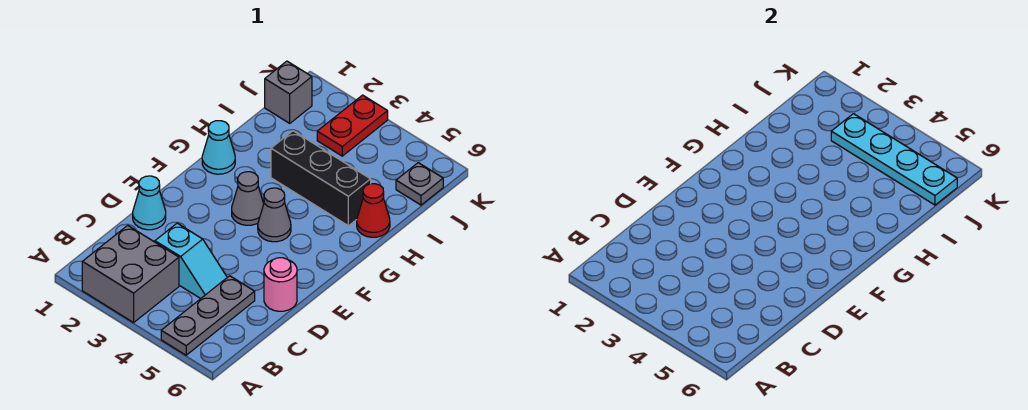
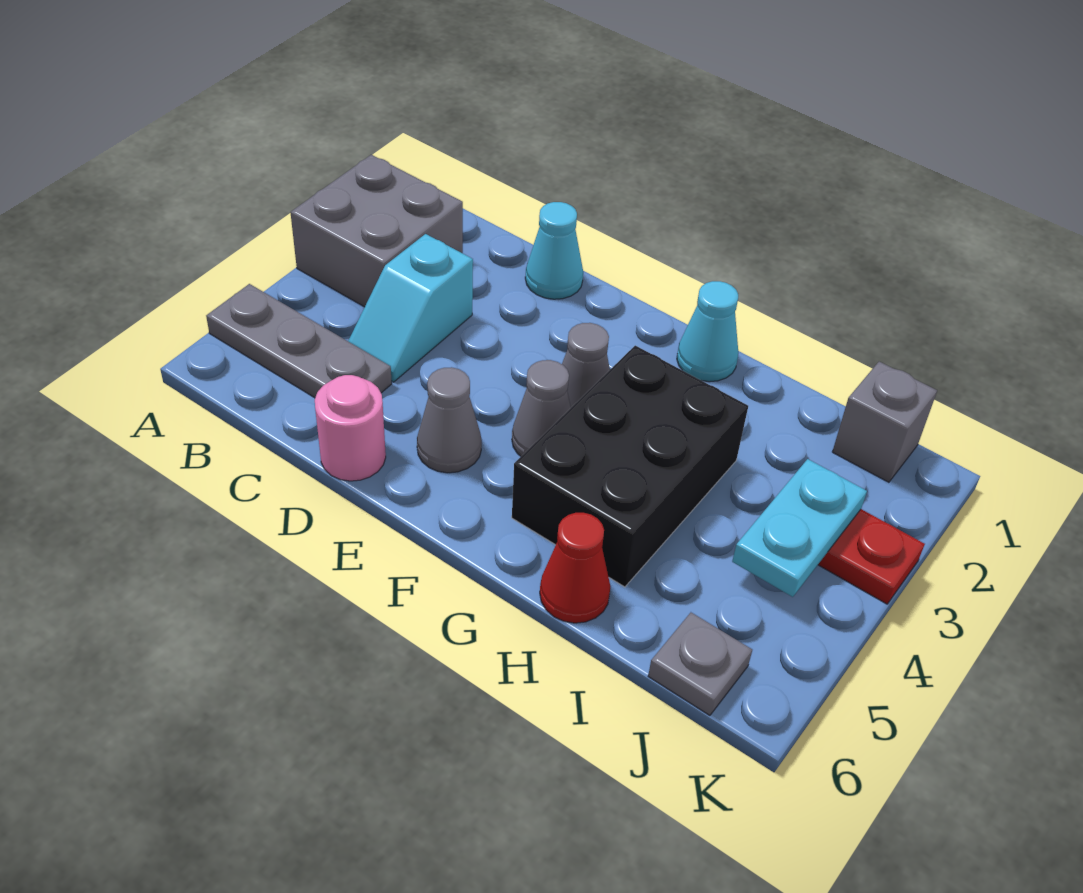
none -> grey cone E5 level 1
black brick H3:H5 level 1 -> black brick G3:H5 level 1
cyan plate J3:J6 level 2 -> cyan plate J3:J4 level 2

